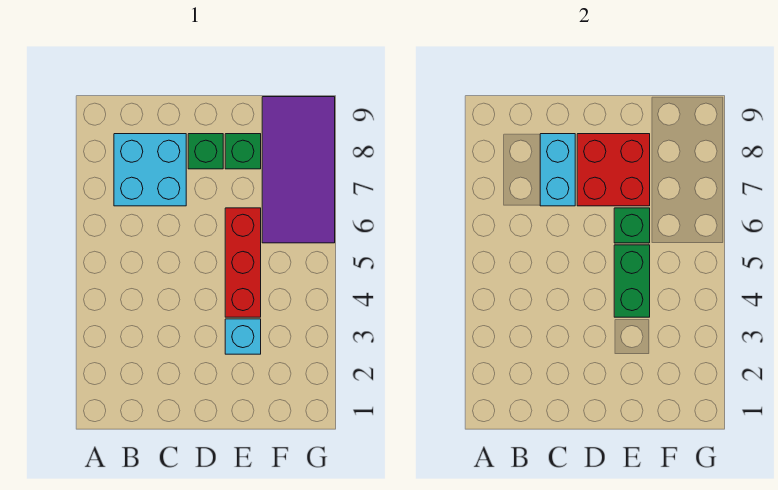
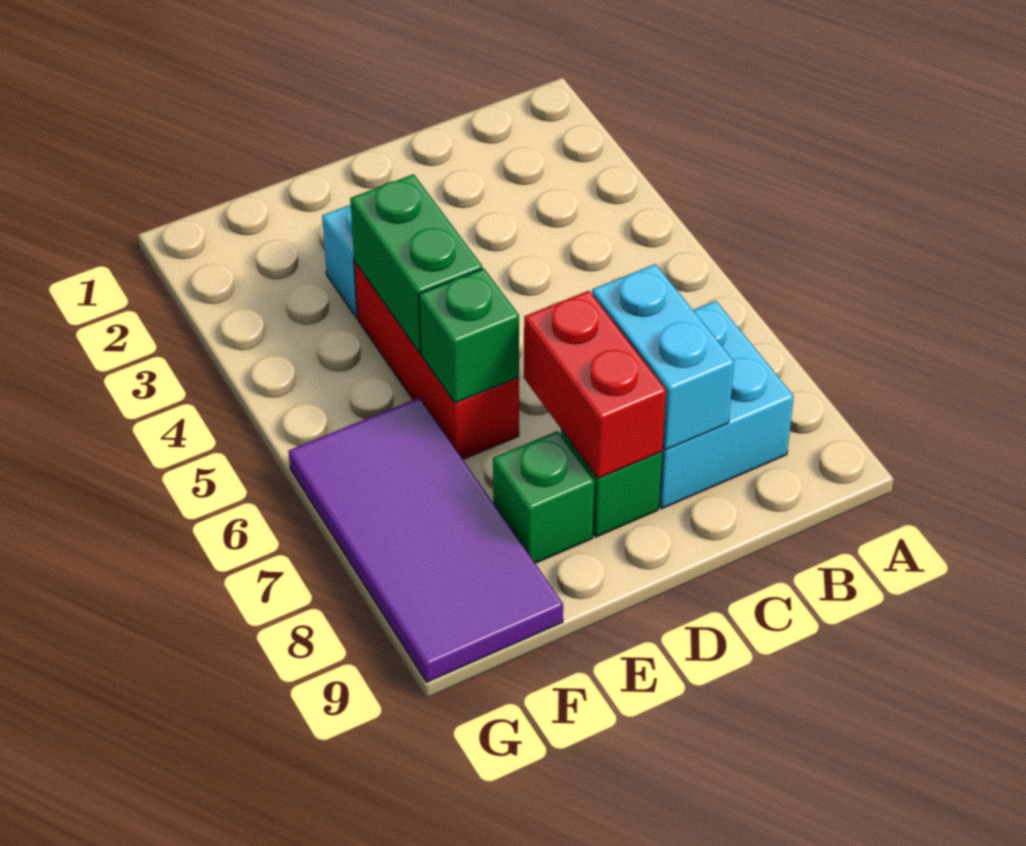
red brick D7:E8 level 2 -> red brick D7:D8 level 2

